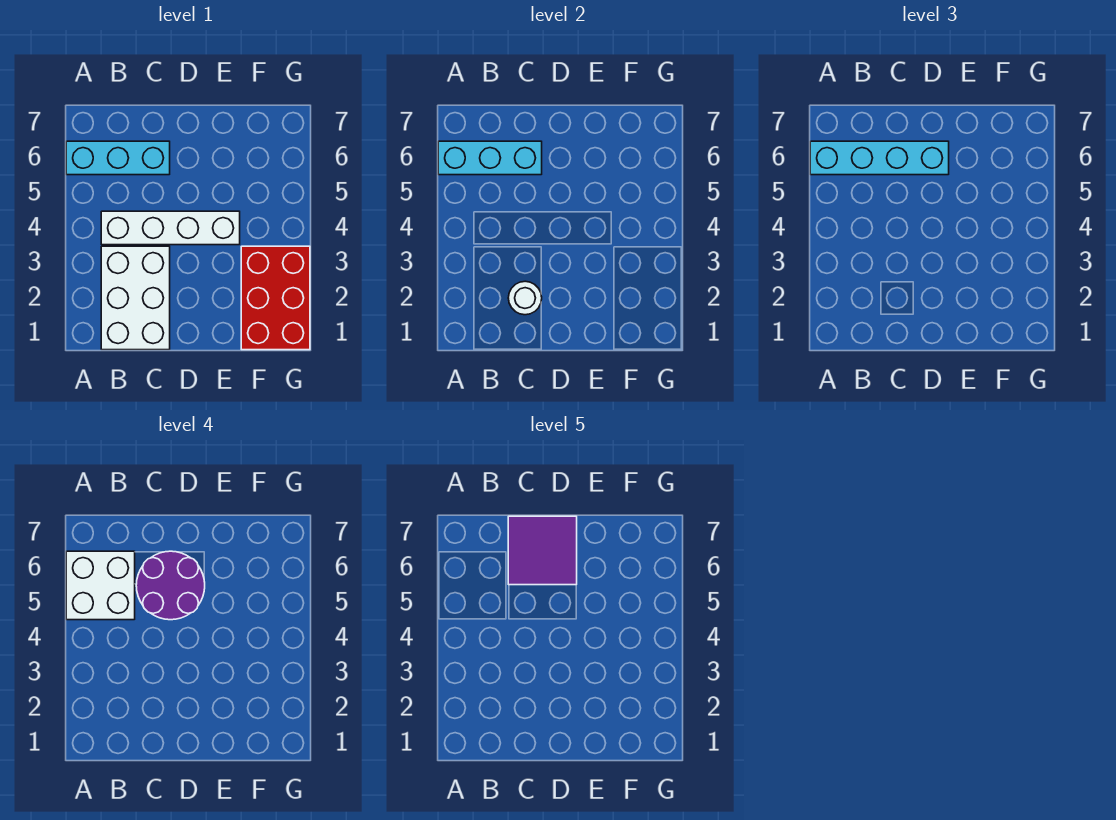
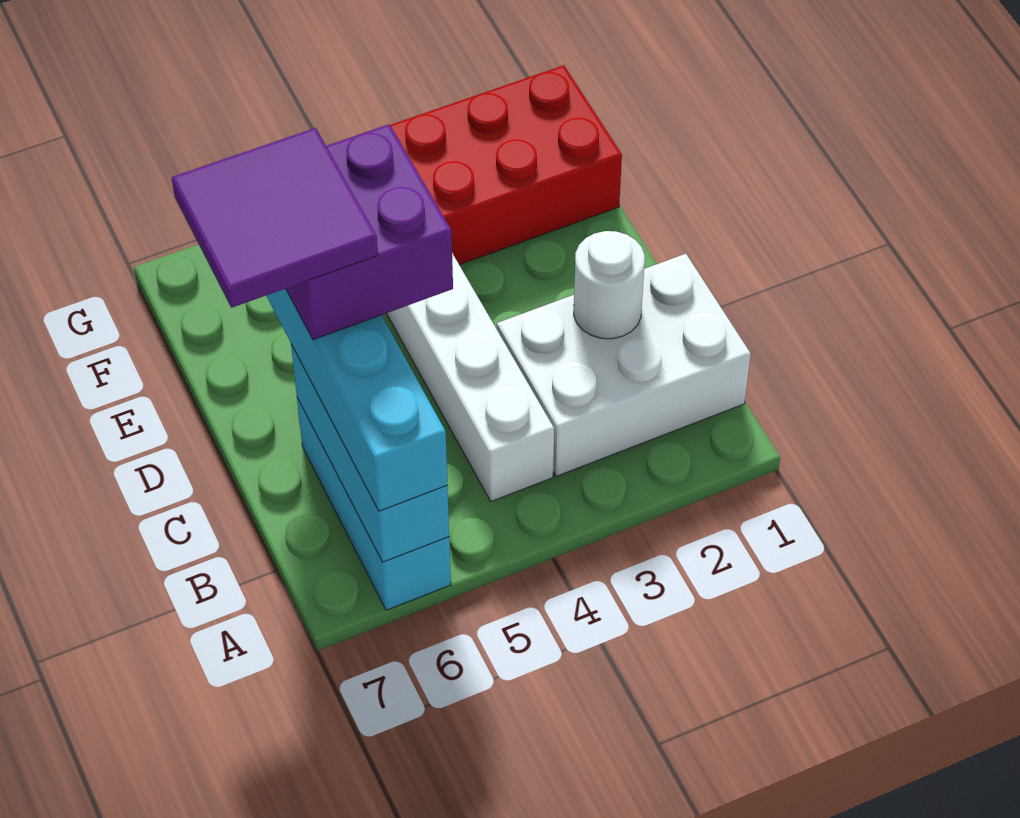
white brick A5:B6 level 4 -> none
purple round brick C5:D6 level 4 -> purple brick C5:D6 level 4

